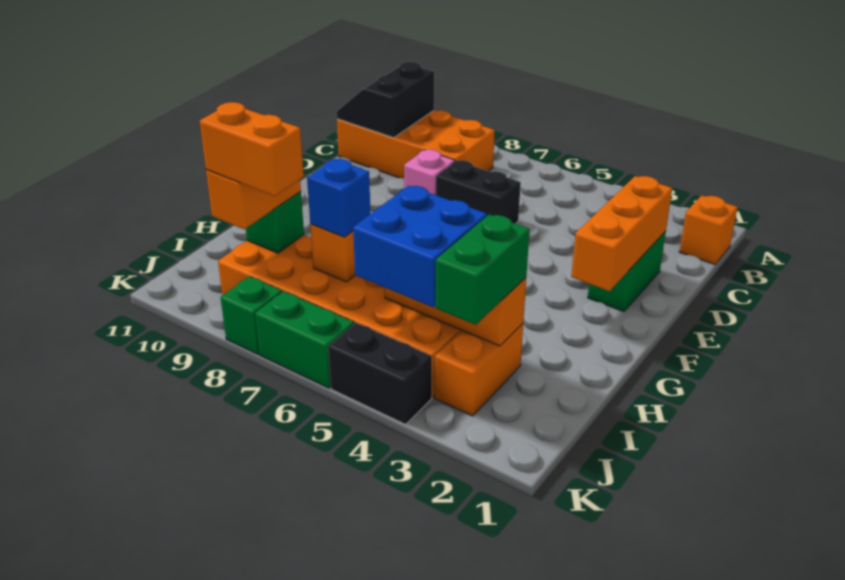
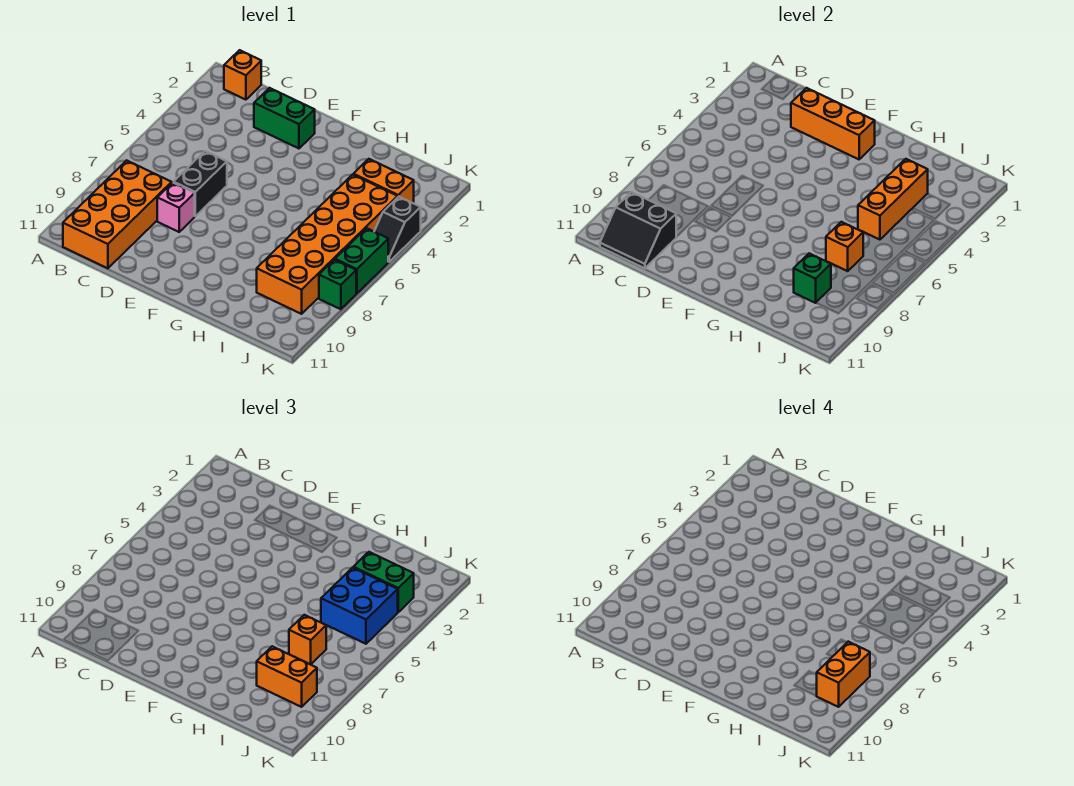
blue brick I7 level 3 -> orange brick I7 level 3
black brick K4:K5 level 1 -> black slope K4:K5 level 1 top 4

